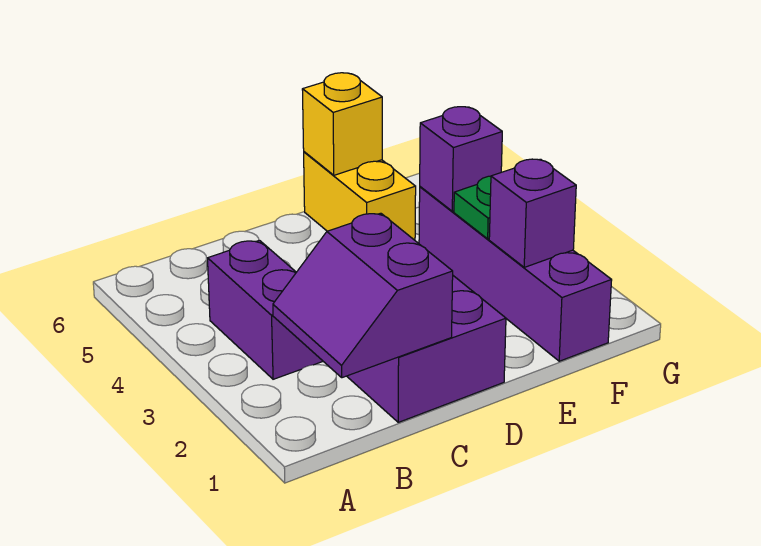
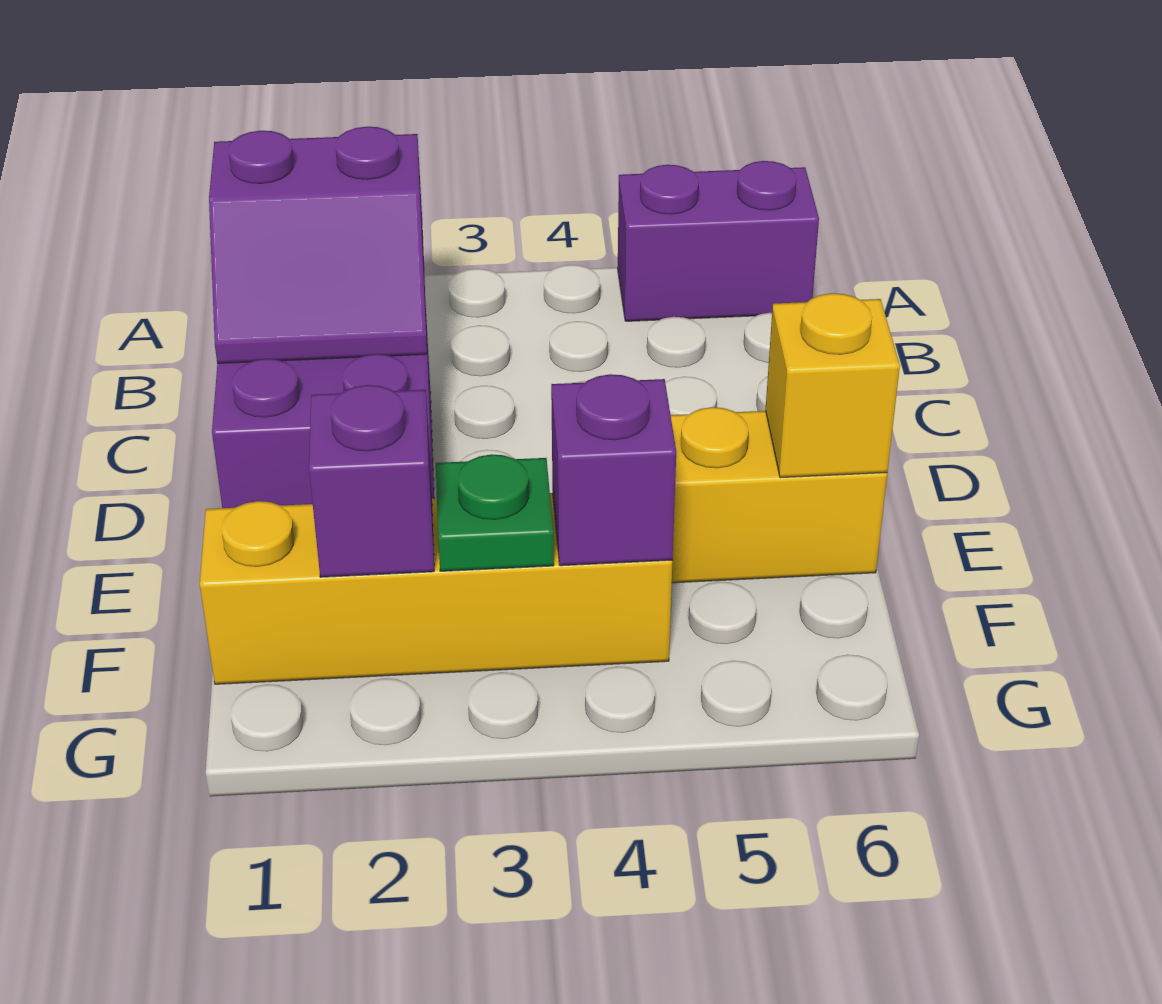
purple slope B1:C2 level 2 top C -> purple slope B1:C2 level 2 top B
purple brick B3:B4 level 1 -> purple brick A5:A6 level 1
purple brick F1:F4 level 1 -> yellow brick F1:F4 level 1

